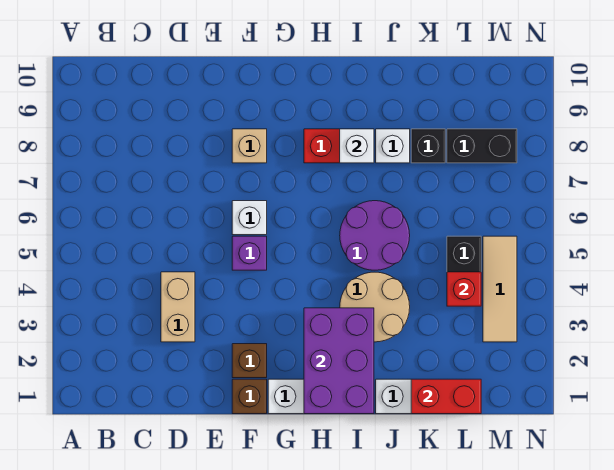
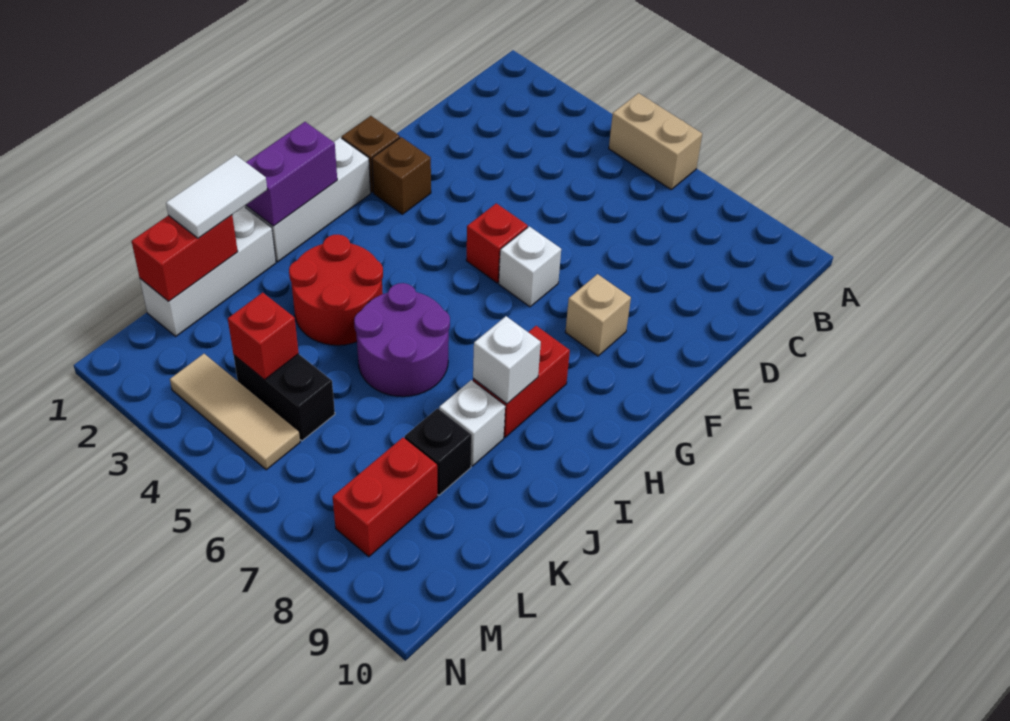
tan brick D3:D4 level 1 -> tan brick A5:A6 level 1
purple brick F5 level 1 -> red brick F5 level 1
purple brick H1:I3 level 2 -> purple brick H1:I1 level 2
tan round brick I3:J4 level 1 -> red round brick I3:J4 level 1
none -> white tile J1:K1 level 3
black brick L8:M8 level 1 -> red brick L8:M8 level 1

